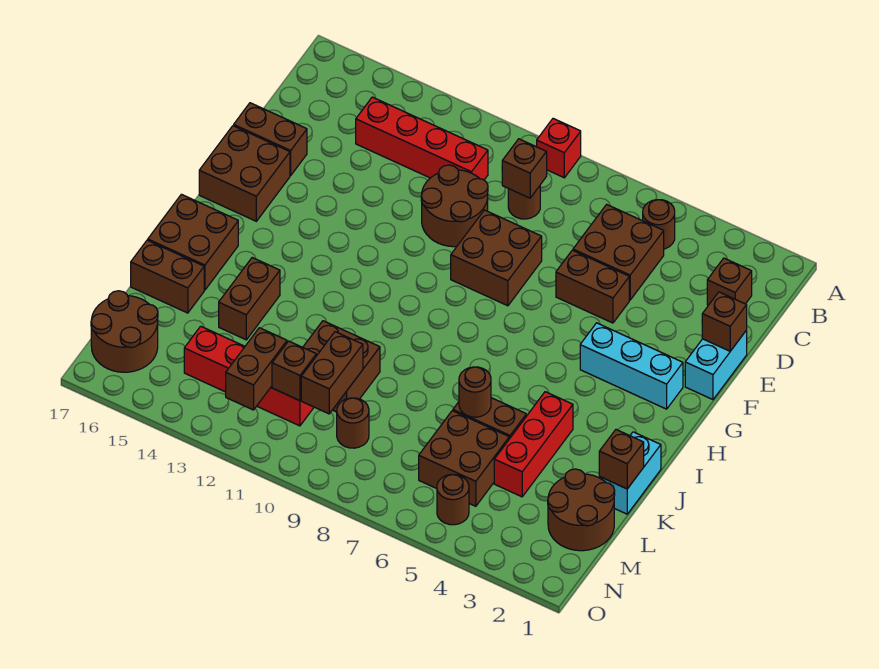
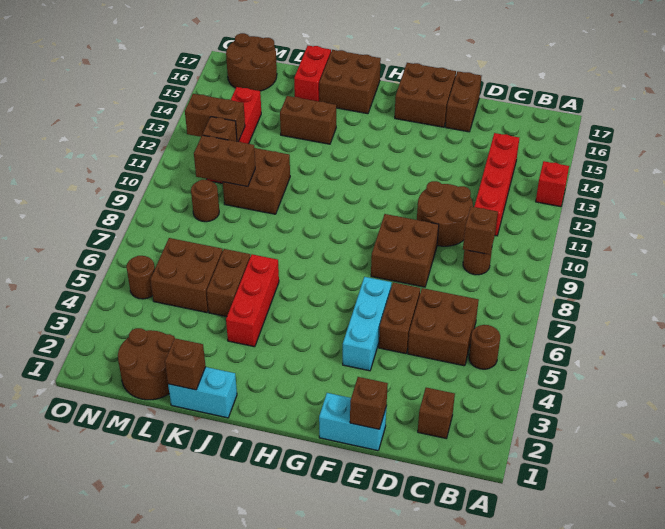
red brick A9 level 1 -> red brick A13 level 1
cyan brick G2:G4 level 1 -> cyan brick F4:F6 level 1
red brick J4:L4 level 1 -> red brick J4:J6 level 1
brown round brick K6 level 2 -> none
brown brick K16:K17 level 1 -> red brick K16:K17 level 1

